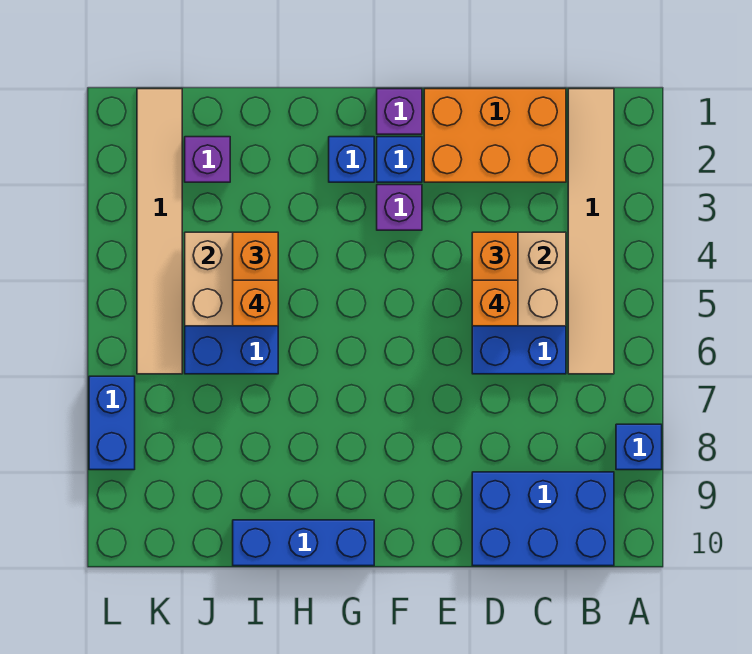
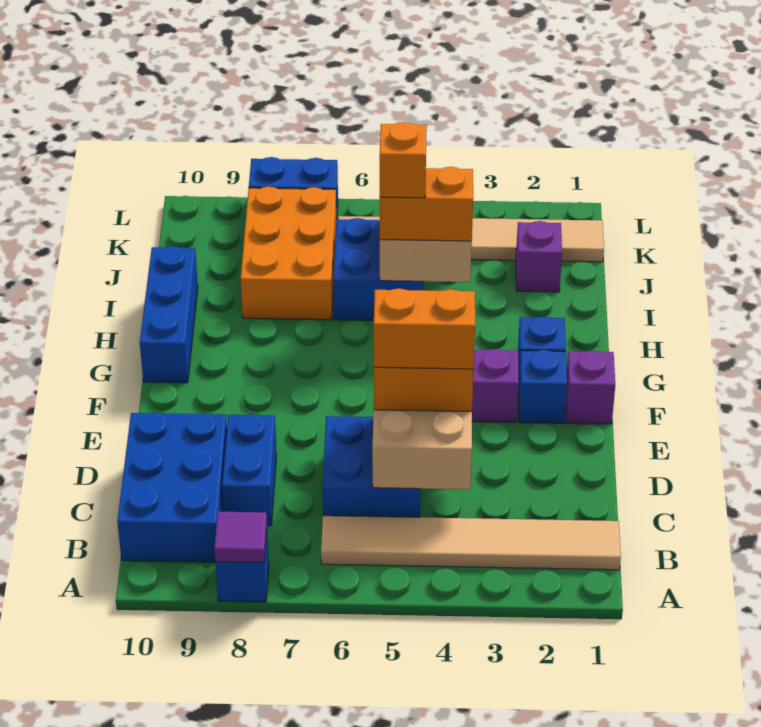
none -> purple tile A8 level 2
orange brick C1:E2 level 1 -> orange brick I7:K8 level 1
none -> blue brick C8:D8 level 1
orange brick D5 level 4 -> orange brick D4:D5 level 4

